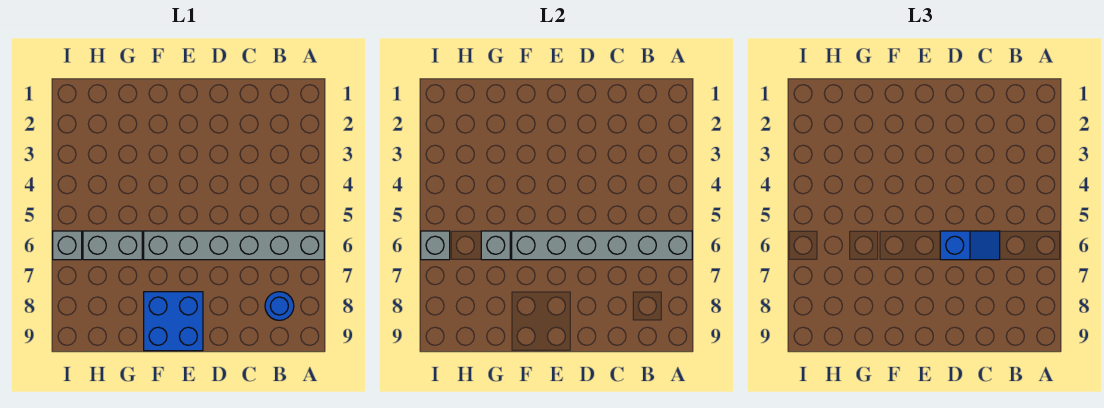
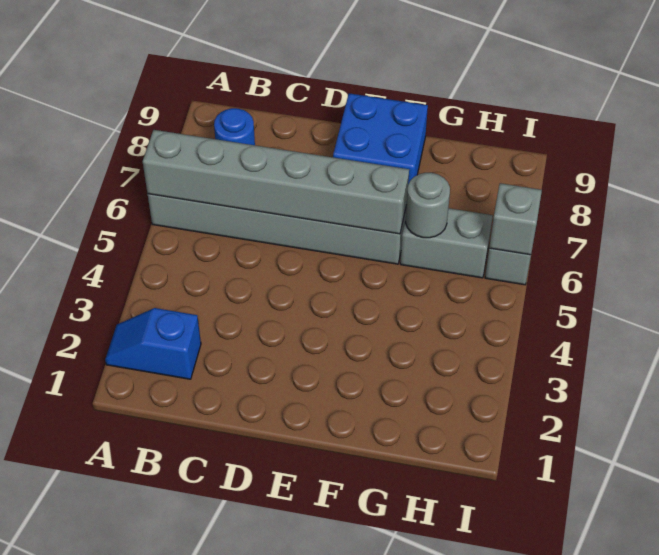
blue slope C6:D6 level 3 top D -> blue slope A2:B2 level 1 top B
grey brick G6 level 2 -> grey round brick G6 level 2

